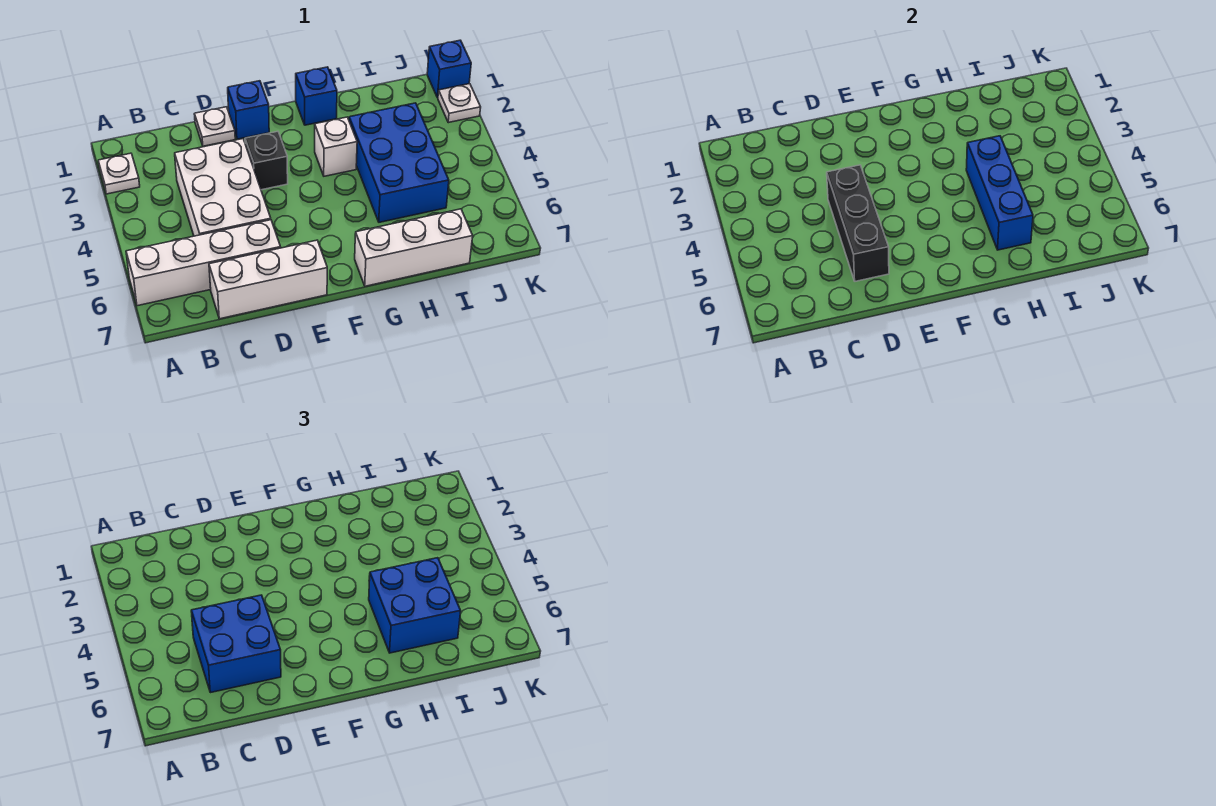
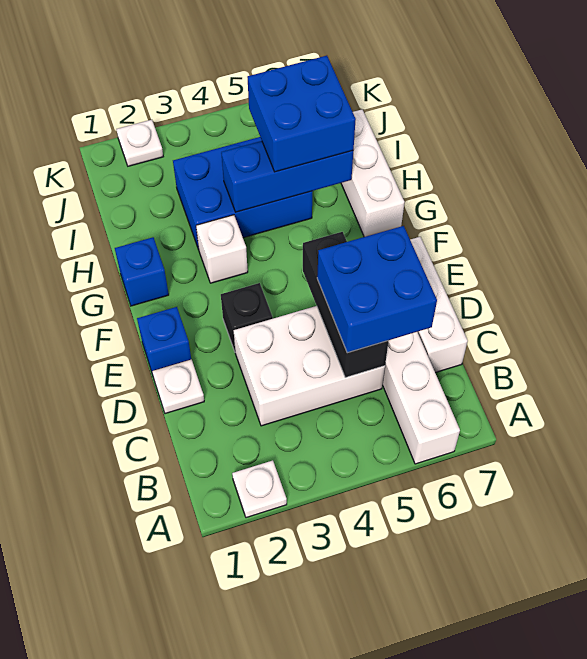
black brick D4:D6 level 2 -> black brick C5:E5 level 2
blue brick K1 level 1 -> none

